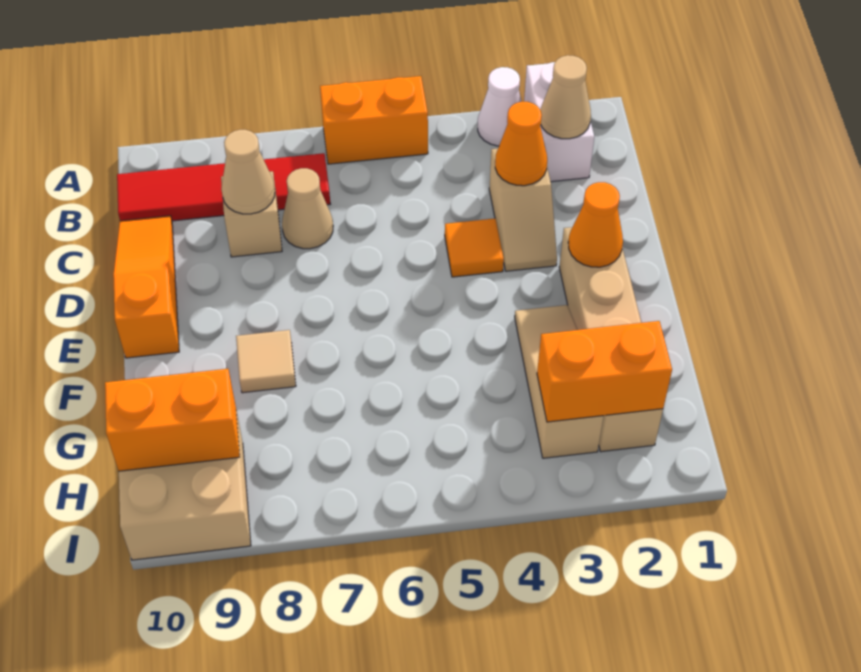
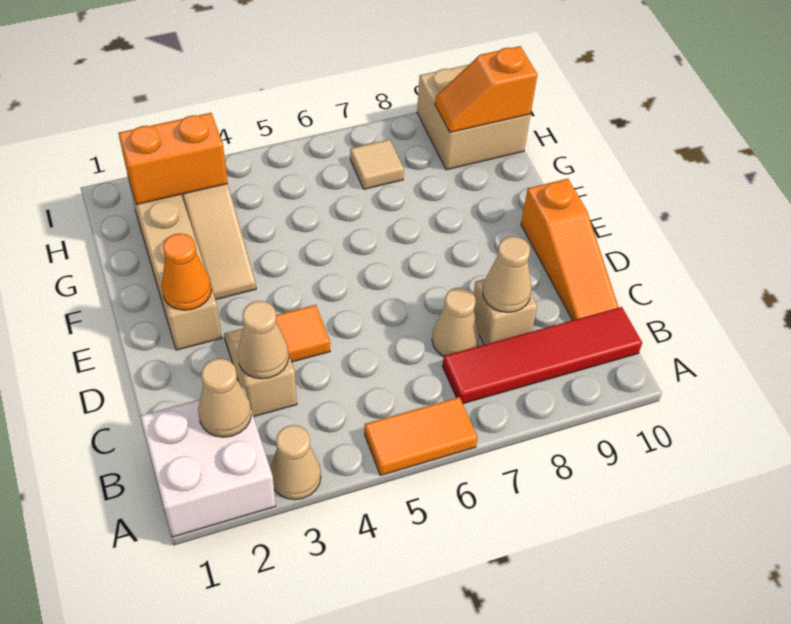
white brick A2:B2 level 1 -> white brick A1:B2 level 1
white cone A3 level 1 -> tan cone A3 level 1
orange brick A5:A6 level 1 -> orange tile A5:A6 level 1
orange cone C3 level 2 -> tan cone C3 level 2
tan tile F8 level 1 -> tan tile H7 level 1
orange brick H9:H10 level 2 -> orange slope H9:H10 level 2 top 10

